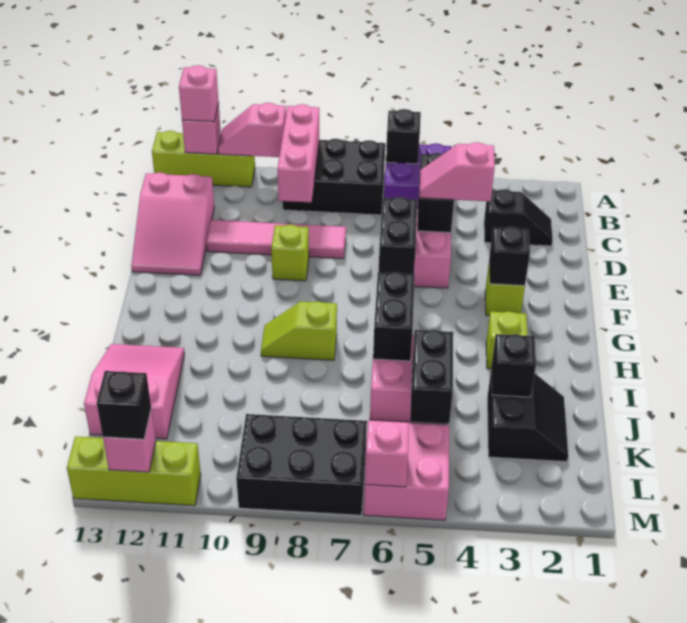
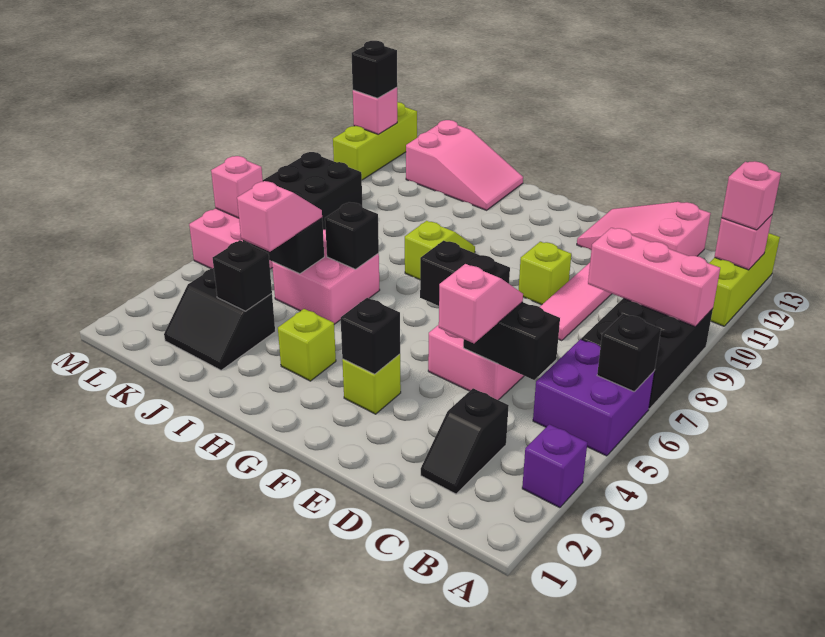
none -> purple brick A3 level 1
pink slope A10:A11 level 2 top 10 -> pink slope J4:J5 level 3 top 4
black brick H6:I6 level 2 -> black brick I6 level 2

